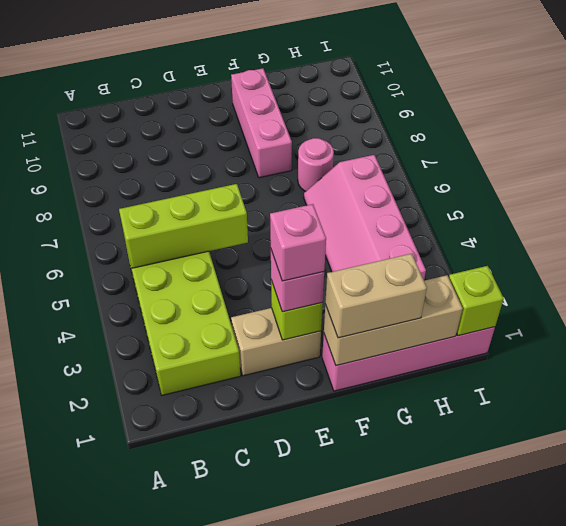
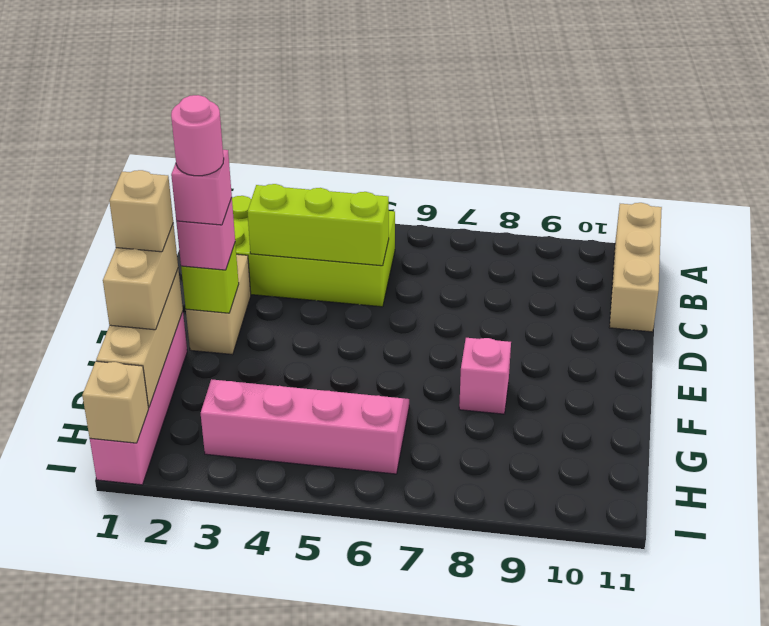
none -> tan brick A11:C11 level 1
lime brick B5:D5 level 2 -> lime brick C3:C5 level 2
none -> tan brick F1 level 4
pink brick F8:F10 level 1 -> pink brick F8 level 1
pink round brick G7 level 1 -> pink round brick E2 level 5
lime brick I1 level 2 -> tan brick I1 level 2

